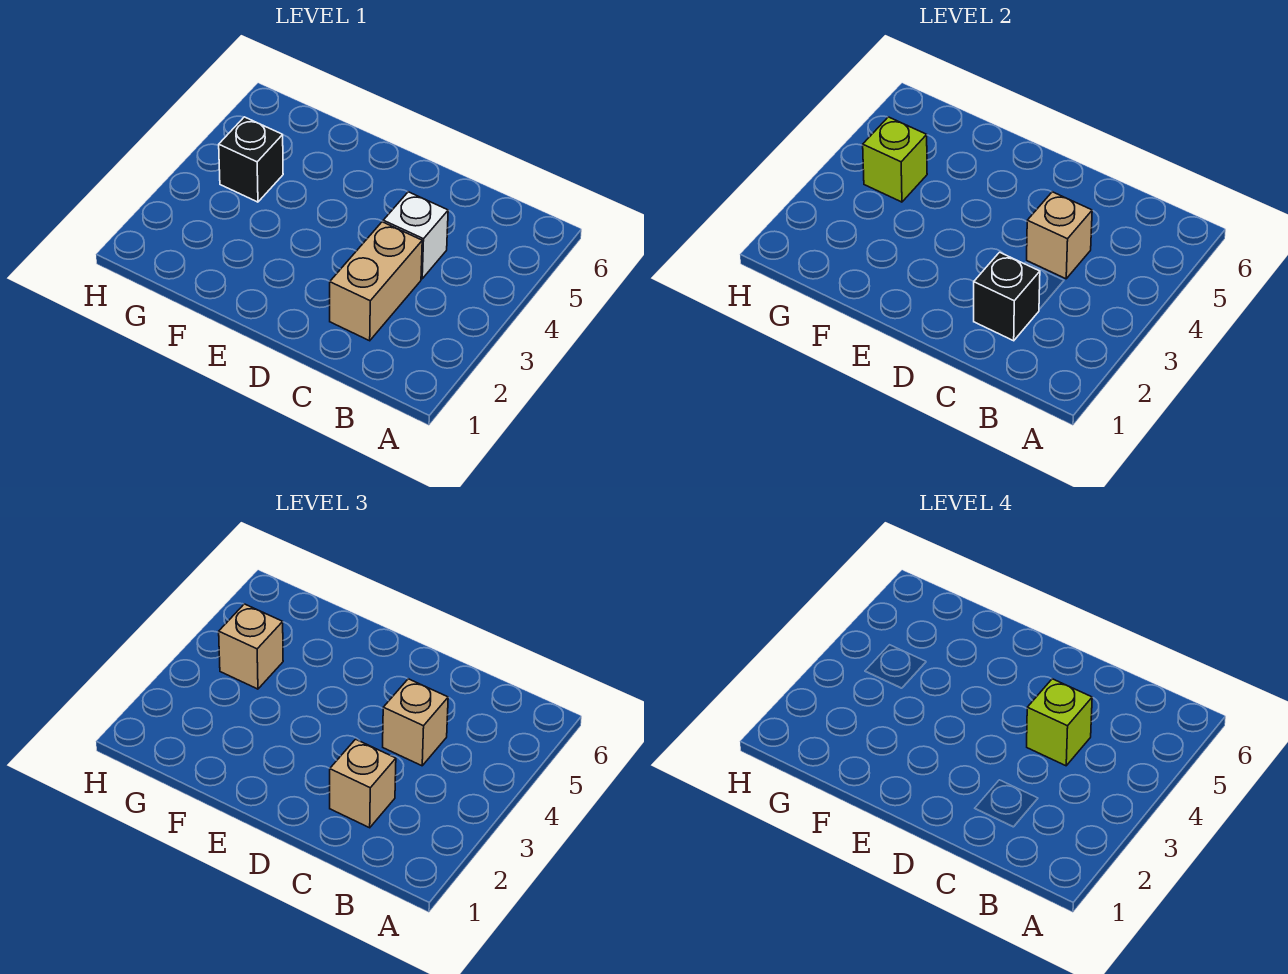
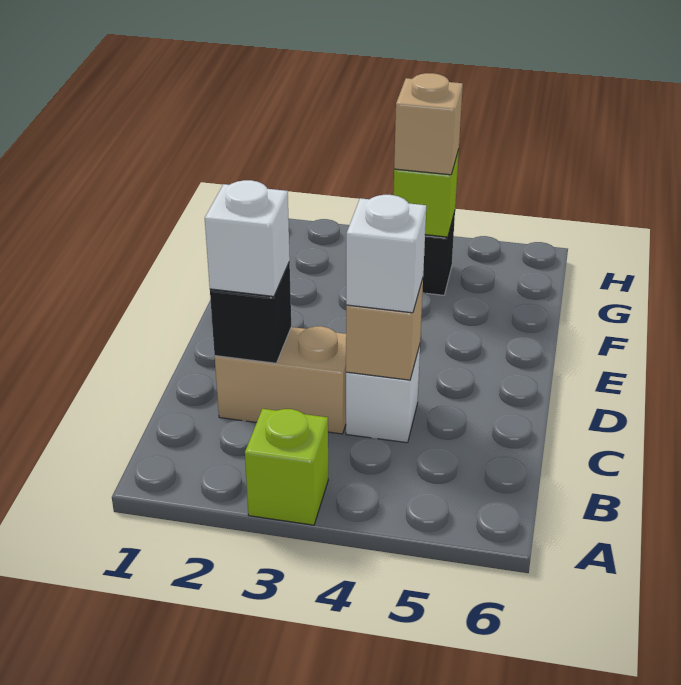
tan brick C2 level 3 -> white brick C2 level 3
tan brick C4 level 3 -> white brick C4 level 3
lime brick C4 level 4 -> lime brick A3 level 1

